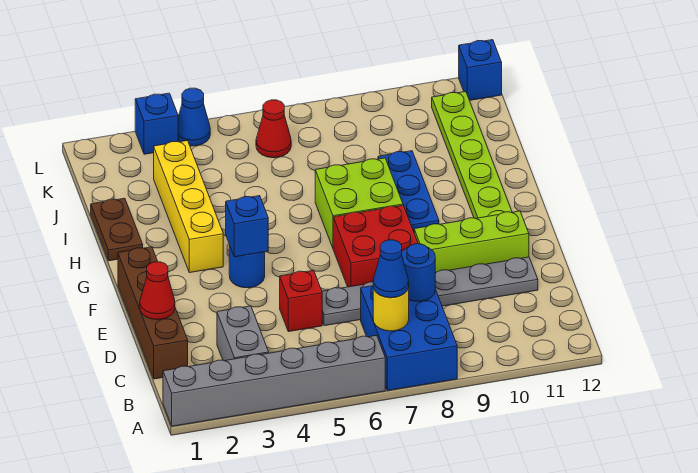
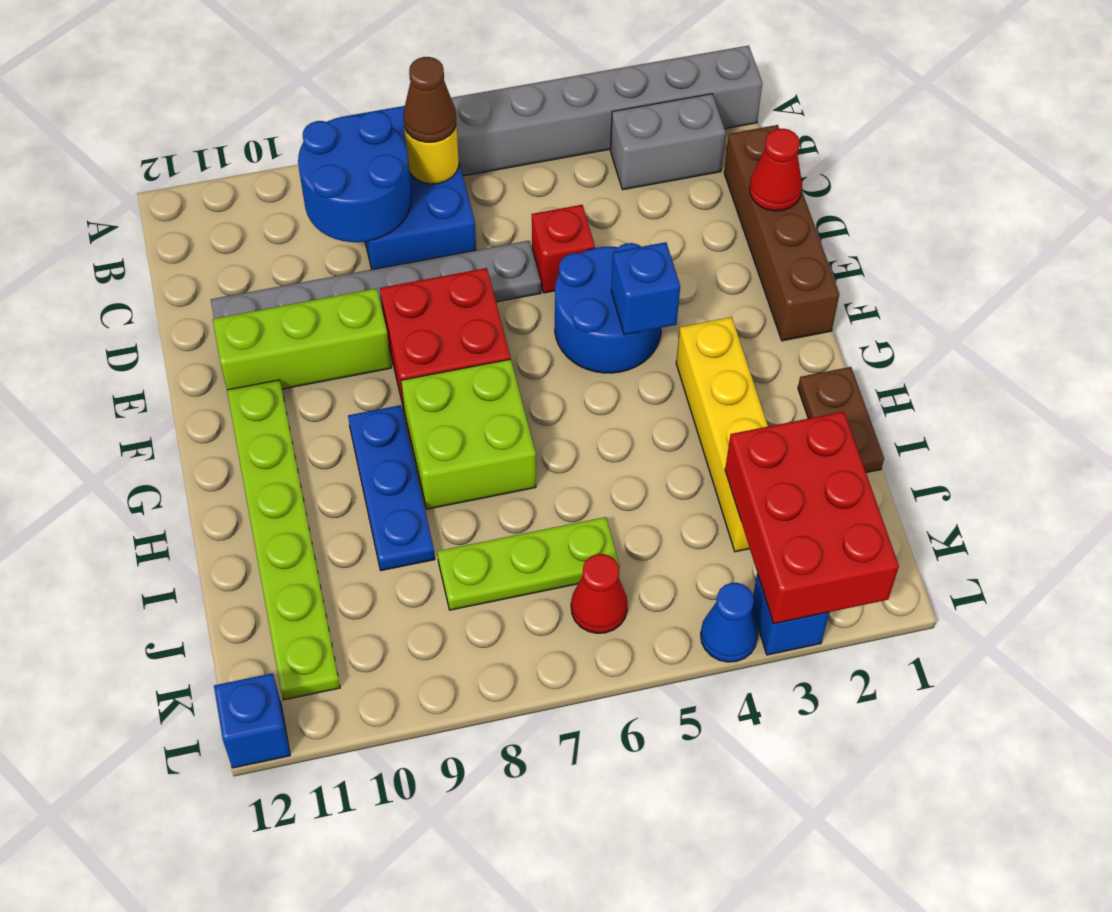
grey brick B3:C3 level 1 -> grey brick B2:B3 level 1
blue cone B7 level 3 -> brown cone B7 level 3
blue round brick C8 level 2 -> blue round brick B8:C9 level 2
blue round brick F4 level 1 -> blue round brick E4:F5 level 1
none -> red brick J2:L3 level 2
none -> lime plate J6:J8 level 1

